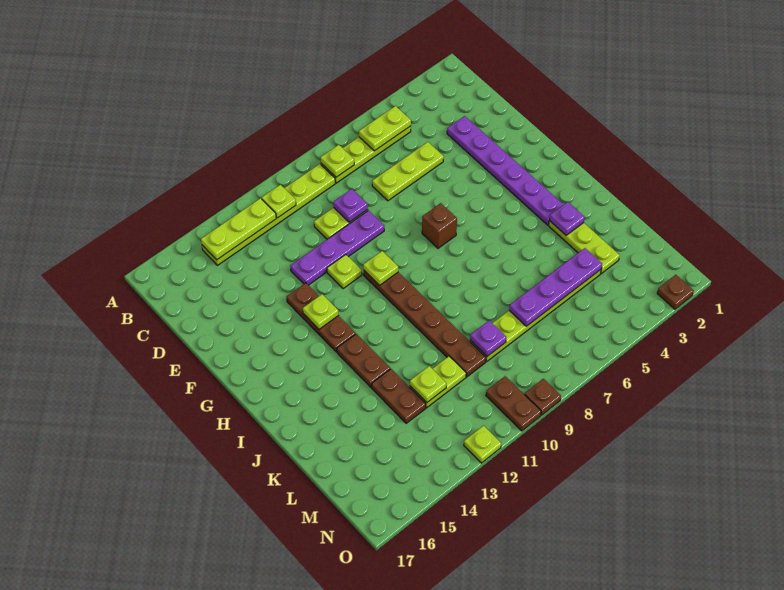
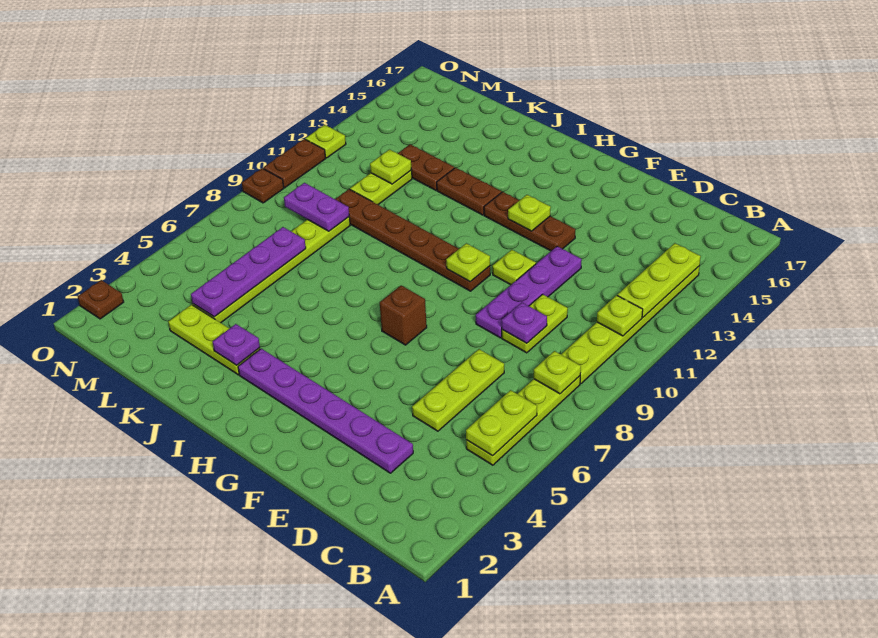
purple plate L9 level 2 -> purple plate L9:M9 level 2
brown plate N10:O10 level 1 -> brown plate O10:O11 level 1

